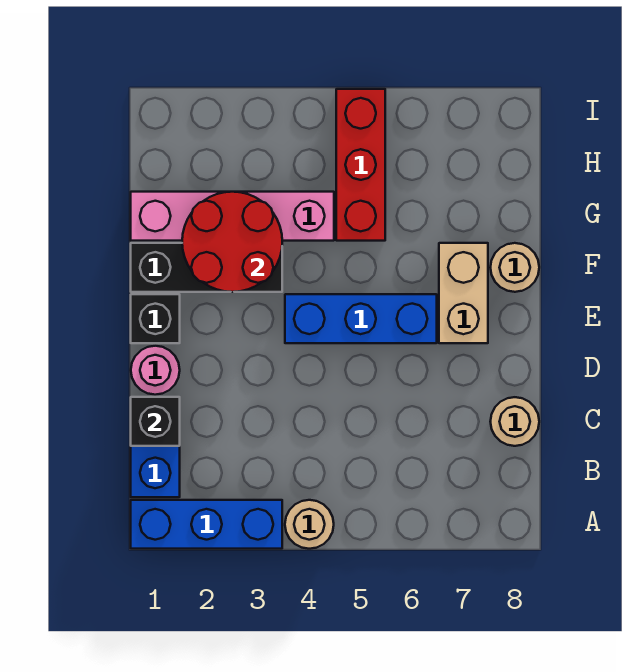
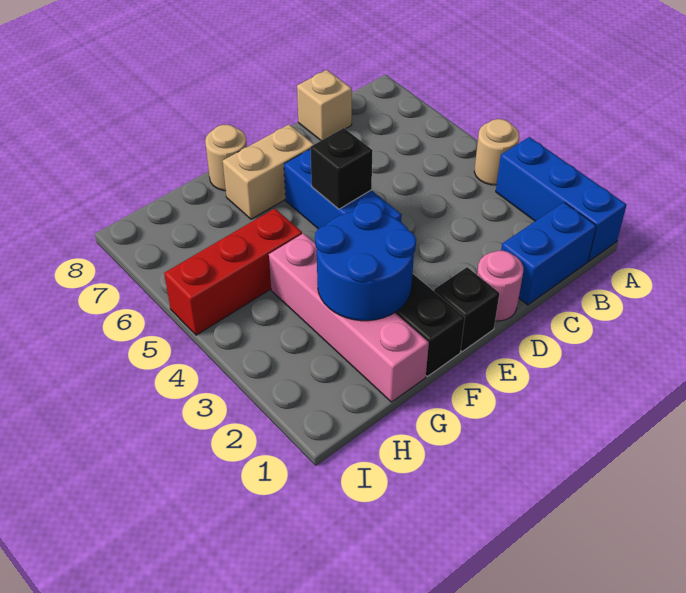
black brick C1 level 2 -> black brick E5 level 2
tan round brick C8 level 1 -> tan brick C8 level 1
red round brick F2:G3 level 2 -> blue round brick F2:G3 level 2

